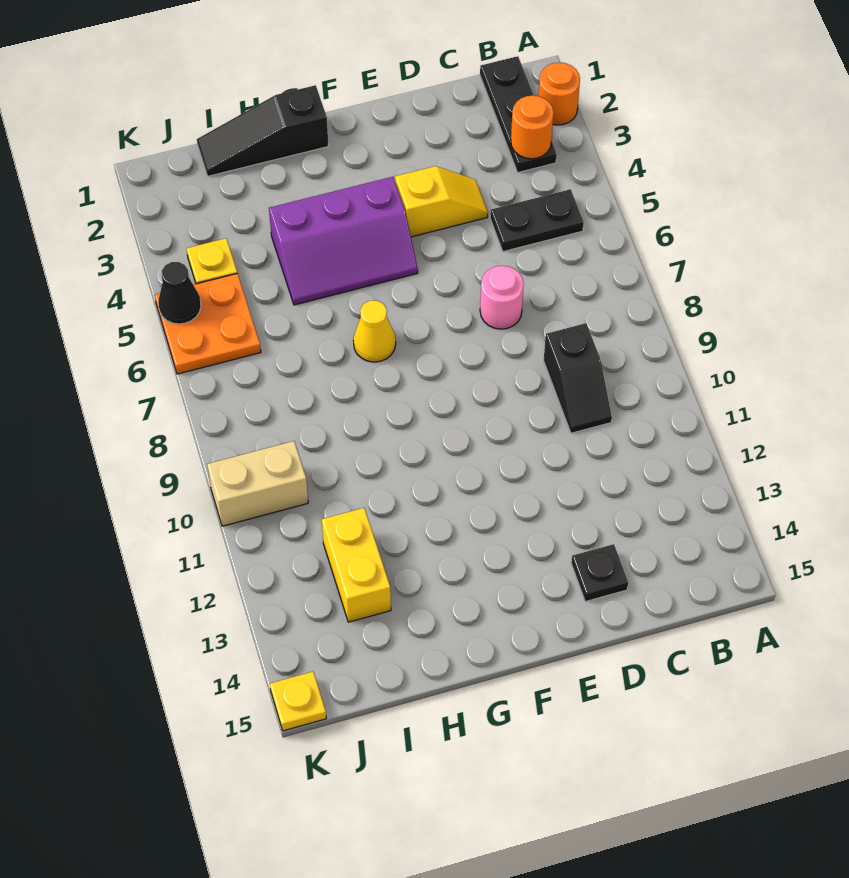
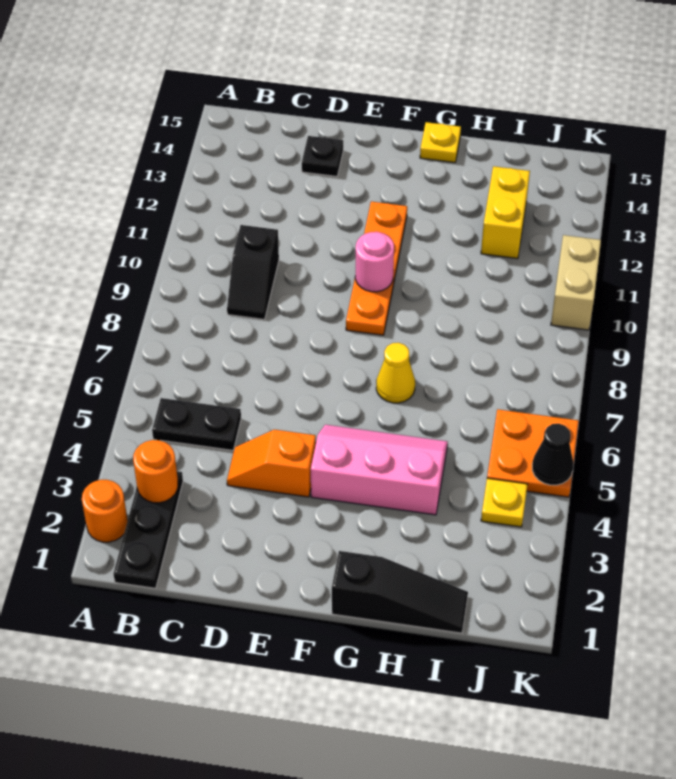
black slope C9:C10 level 1 top 9 -> black slope C9:C10 level 1 top 10
yellow slope D4:E4 level 1 top E -> orange slope D4:E4 level 1 top E
pink round brick D7 level 1 -> pink round brick F10 level 2
purple slope F4:H5 level 1 top 4 -> pink slope F4:H5 level 1 top 4
none -> orange plate F9:F12 level 1
tan brick J10:K10 level 1 -> tan brick K10:K11 level 1
yellow plate K15 level 1 -> yellow plate G15 level 1

